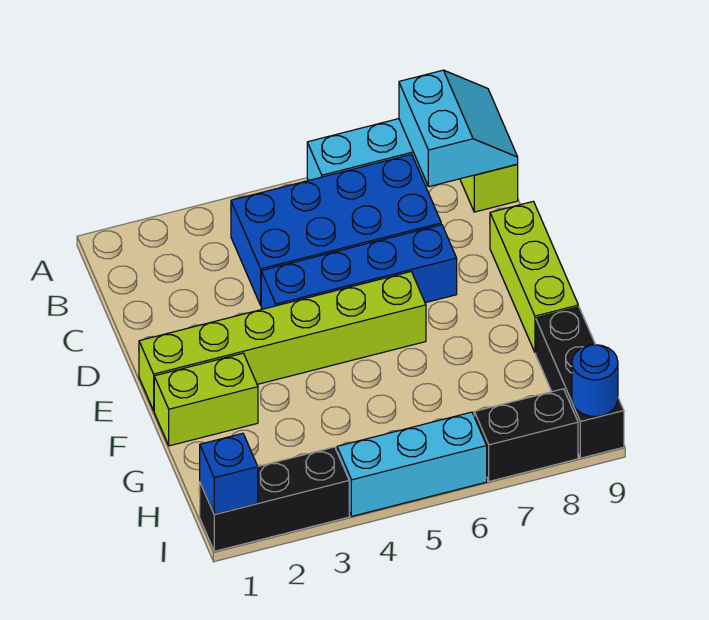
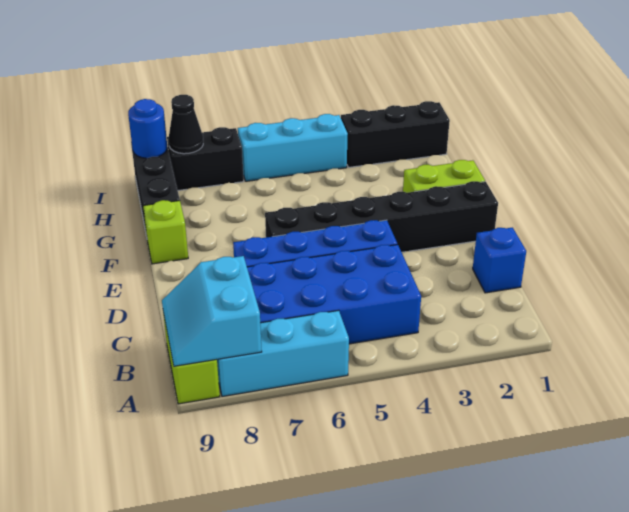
lime brick D9:F9 level 1 -> lime brick F9 level 1
lime brick E1:E6 level 1 -> black brick E1:E6 level 1
blue brick I1 level 2 -> blue brick C1 level 1
none -> black cone I8 level 2

